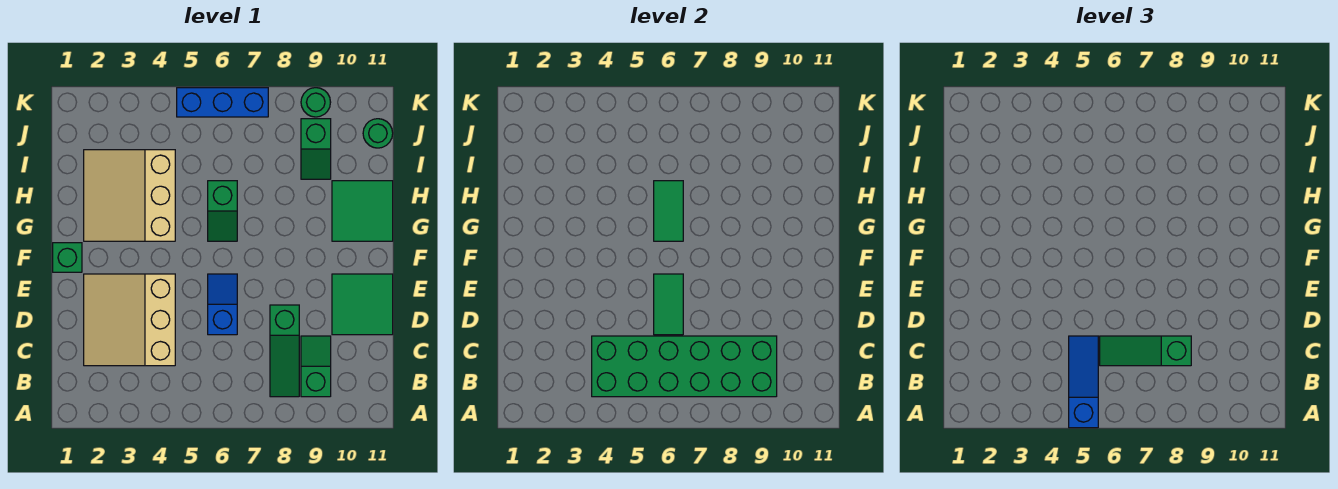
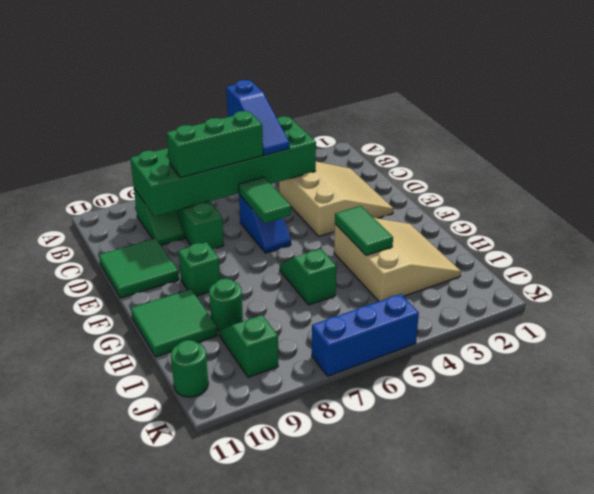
green slope C6:C8 level 3 top 8 -> green brick C6:C8 level 3
green brick F1 level 1 -> green brick F9 level 1
green tile G6:H6 level 2 -> green tile G4:H4 level 2
green round brick K9 level 1 -> green round brick H9 level 1

